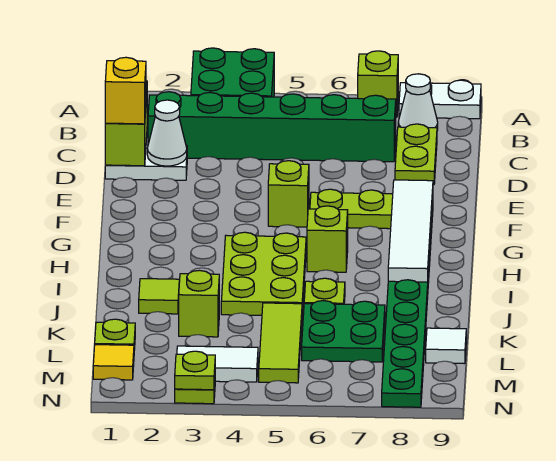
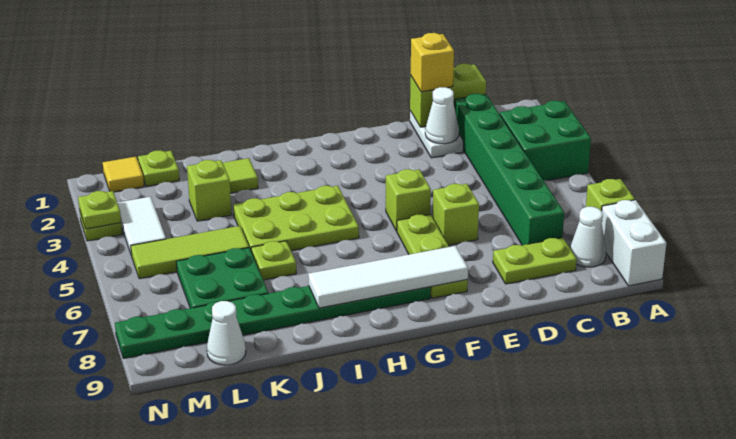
white plate A8:A9 level 1 -> white brick A8:A9 level 1
lime brick H6 level 1 -> lime brick E6 level 1
white tile L9 level 1 -> white cone L9 level 1

